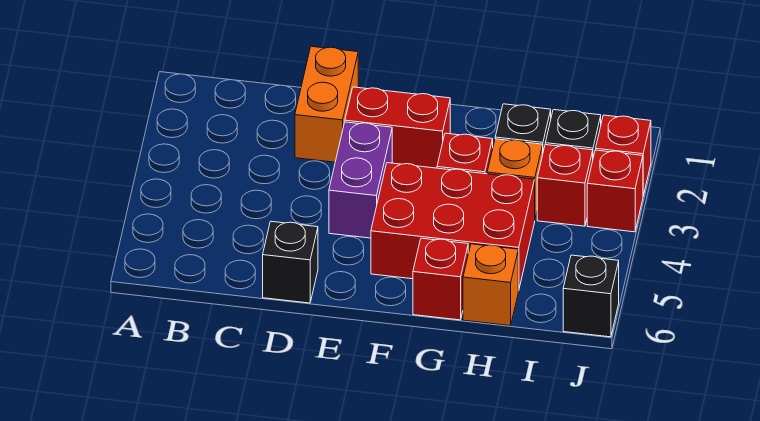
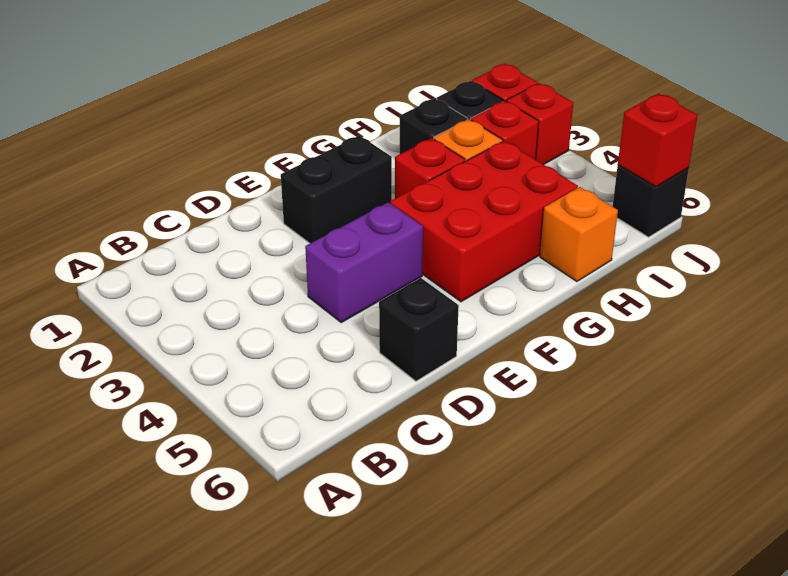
orange brick D1:D2 level 1 -> none
red brick E2:F2 level 1 -> black brick E2:F2 level 1
purple brick E3:E4 level 1 -> purple brick D4:E4 level 1
red brick G6 level 1 -> red brick J6 level 2

